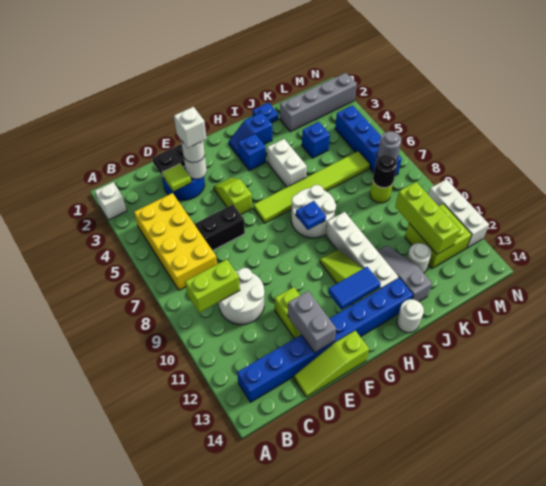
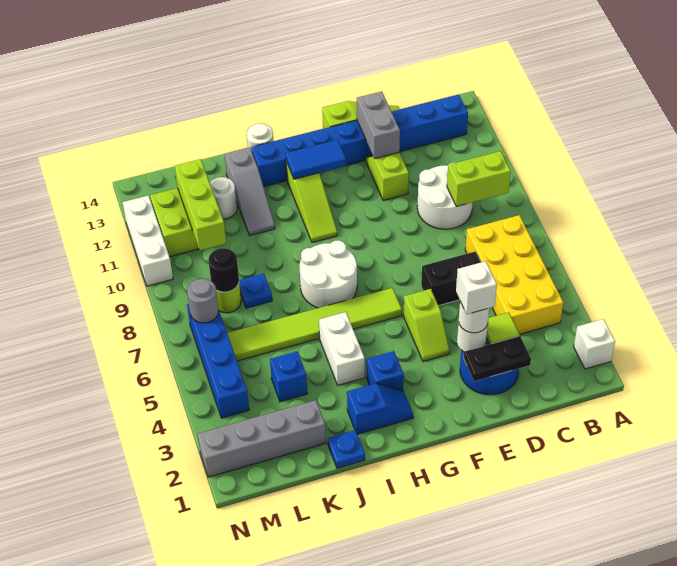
blue plate H8 level 2 -> blue plate K8 level 1
white brick I9:I12 level 1 -> none

